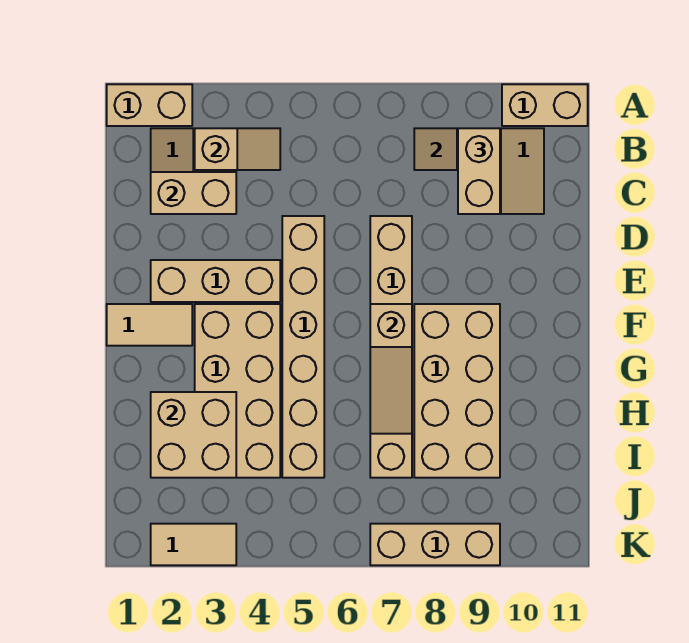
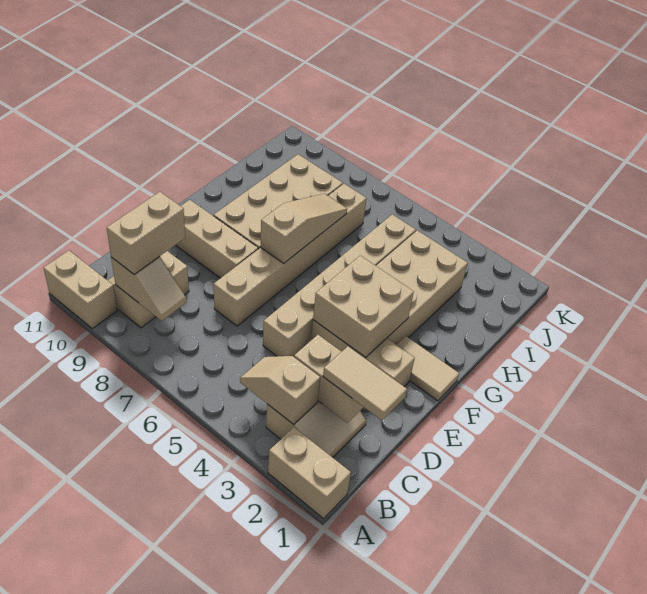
tan brick H2:I3 level 2 -> tan brick E3:F4 level 2
tan tile K2:K3 level 1 -> tan tile C1:C2 level 3
tan brick K7:K9 level 1 -> tan brick E8:E10 level 1

